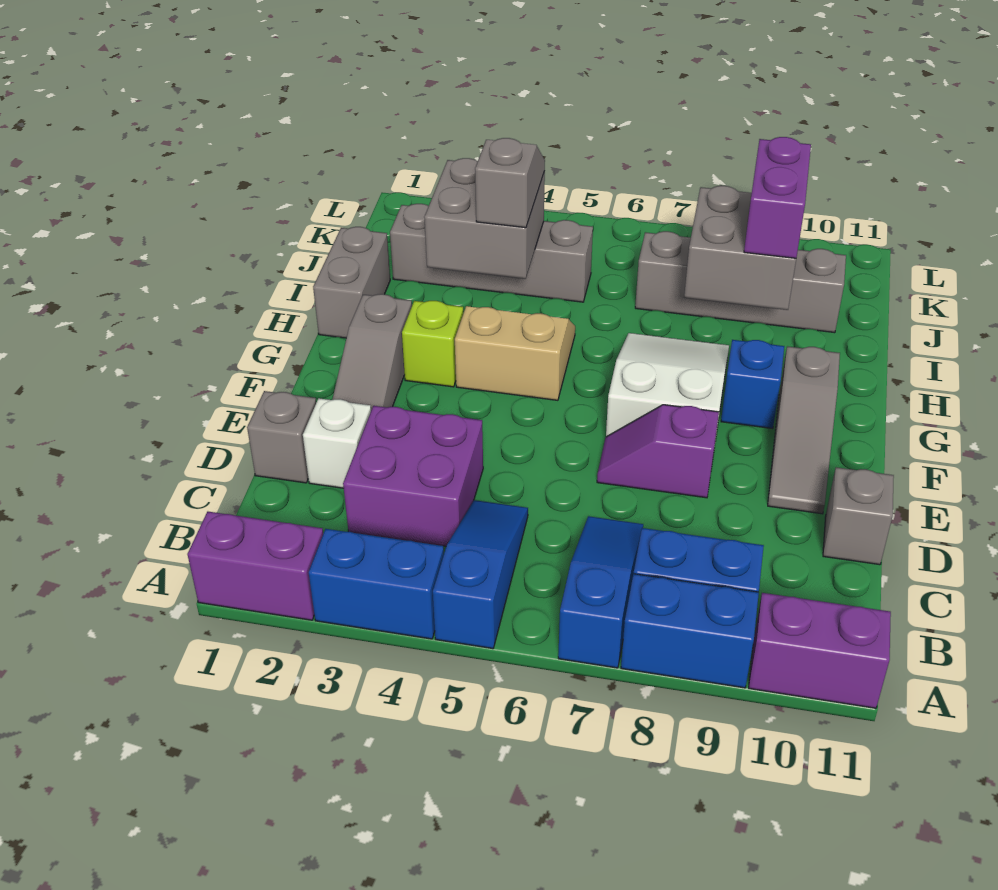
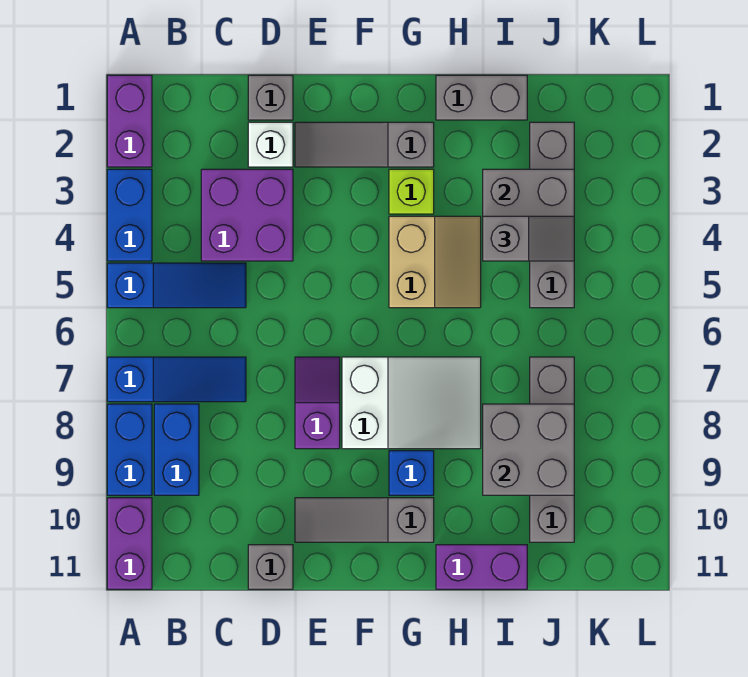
purple brick I9:J9 level 3 -> purple brick H11:I11 level 1

